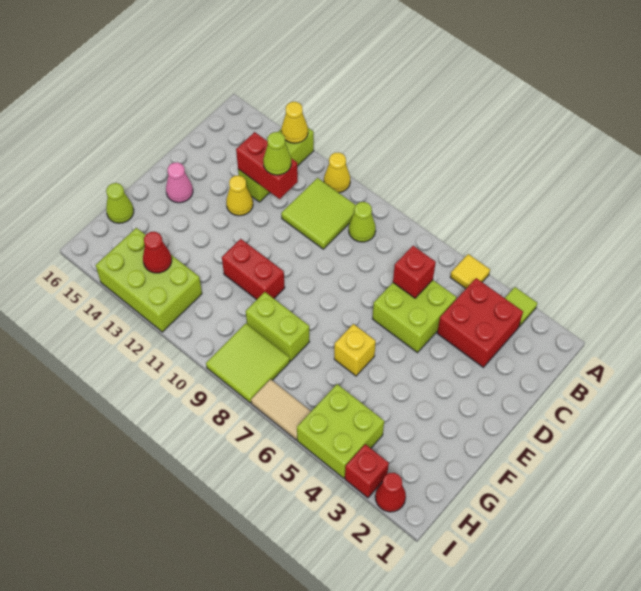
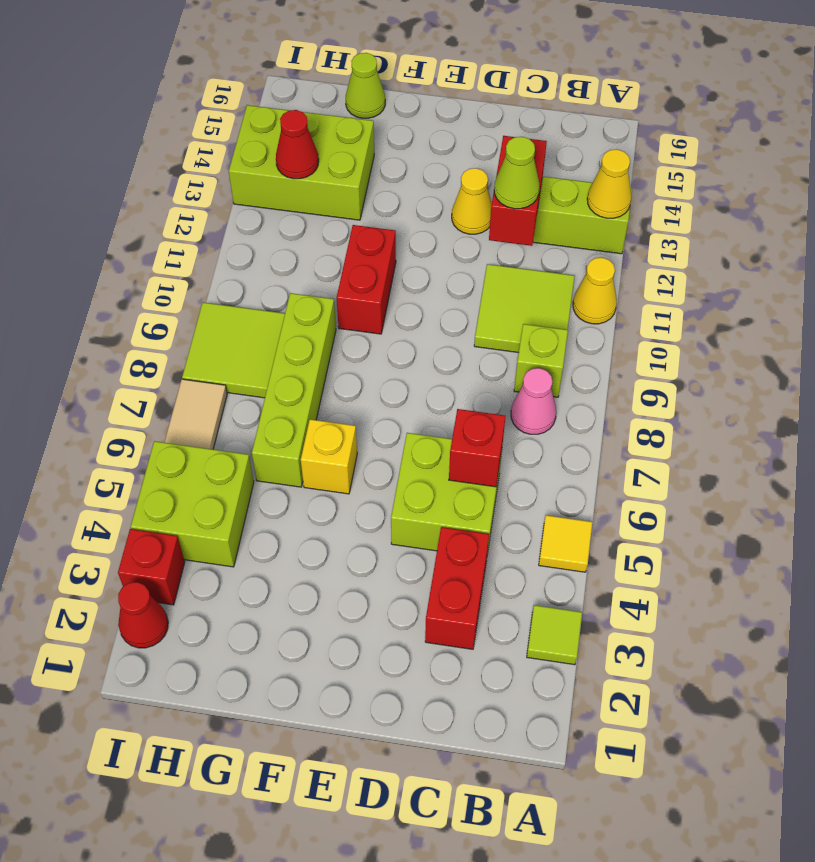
red brick B3:C4 level 1 -> red brick C3:C4 level 1
lime cone B9 level 1 -> lime brick B9 level 1
pink cone E15 level 1 -> pink cone B8 level 1
lime brick G8:G9 level 1 -> lime brick G6:G9 level 1
lime brick H12:I14 level 1 -> lime brick G13:I14 level 1

